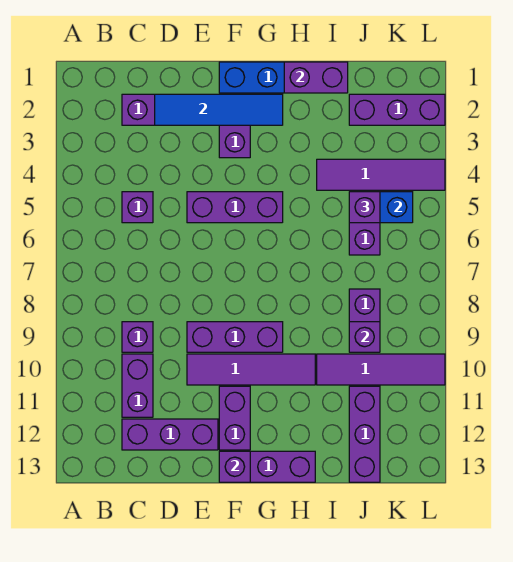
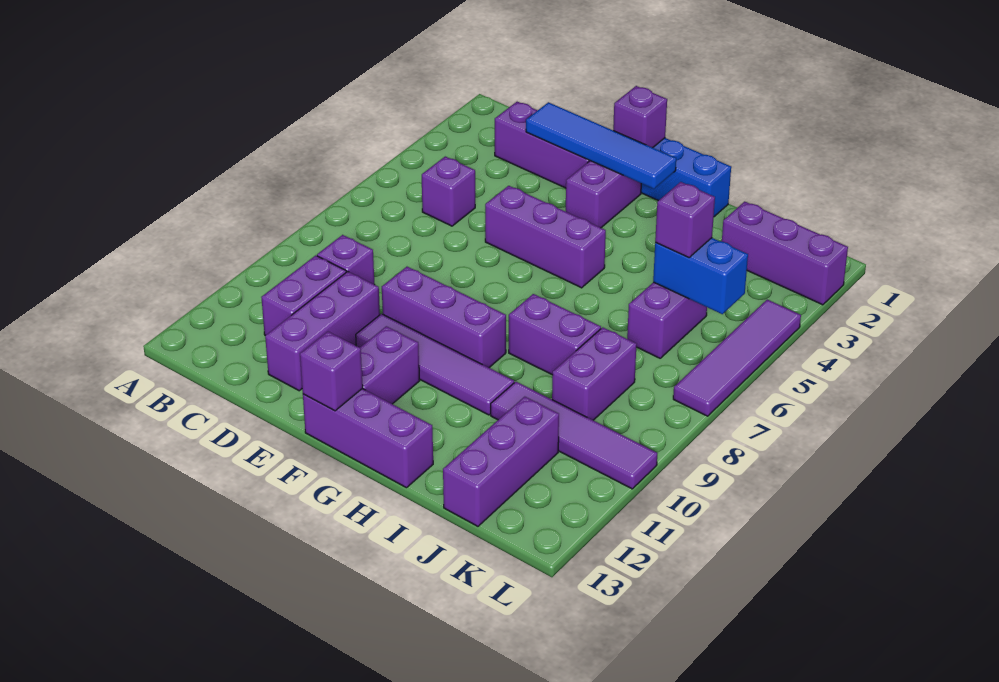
purple brick C12:E12 level 1 -> purple brick D10:D12 level 1
purple brick H1:I1 level 2 -> purple brick H8:I8 level 1
purple tile I4:L4 level 1 -> purple tile L4:L7 level 1
purple brick J9 level 2 -> purple brick F1 level 2

